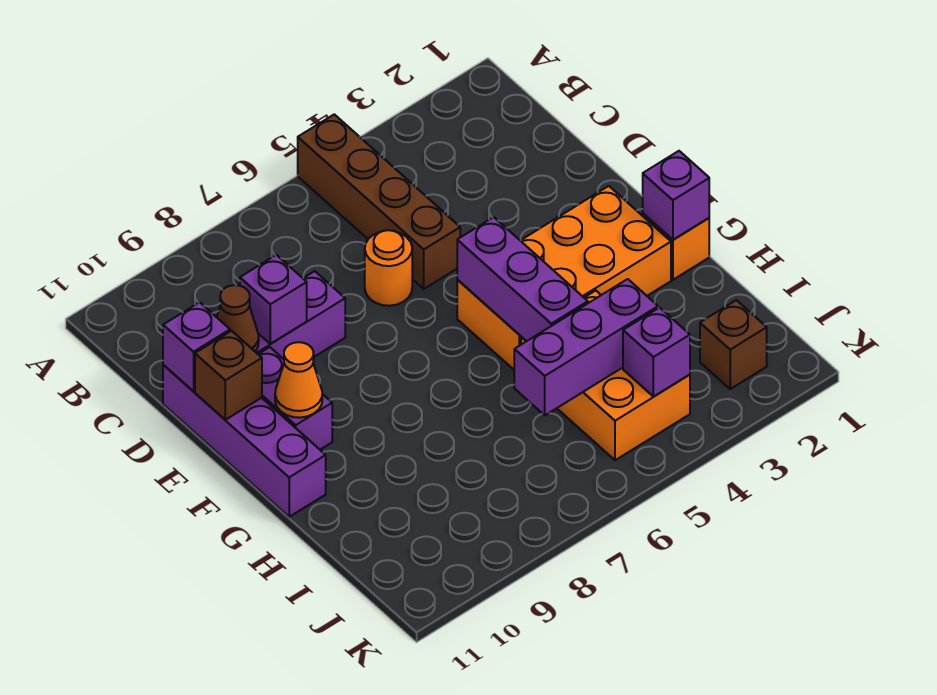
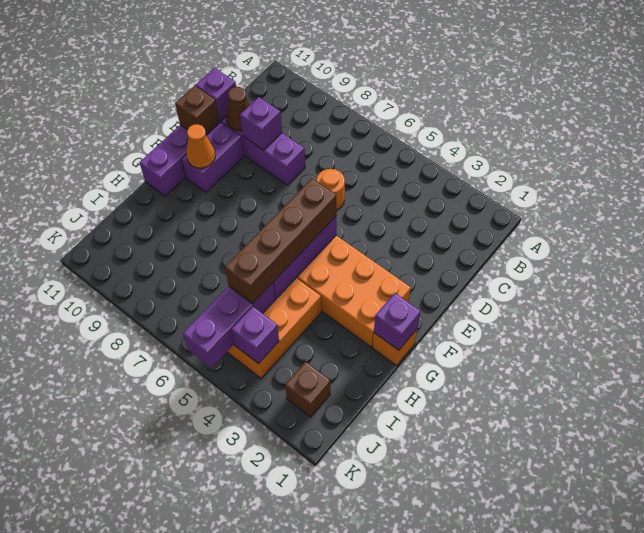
brown brick A5:D5 level 1 -> brown brick F5:I5 level 3
purple brick I4:I6 level 2 -> purple brick I5:K5 level 2

